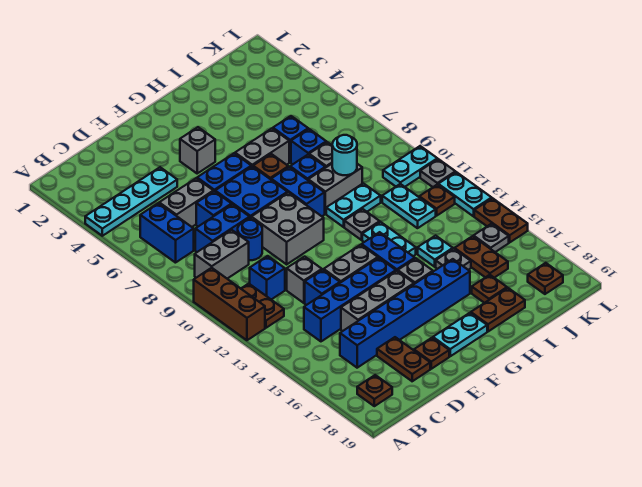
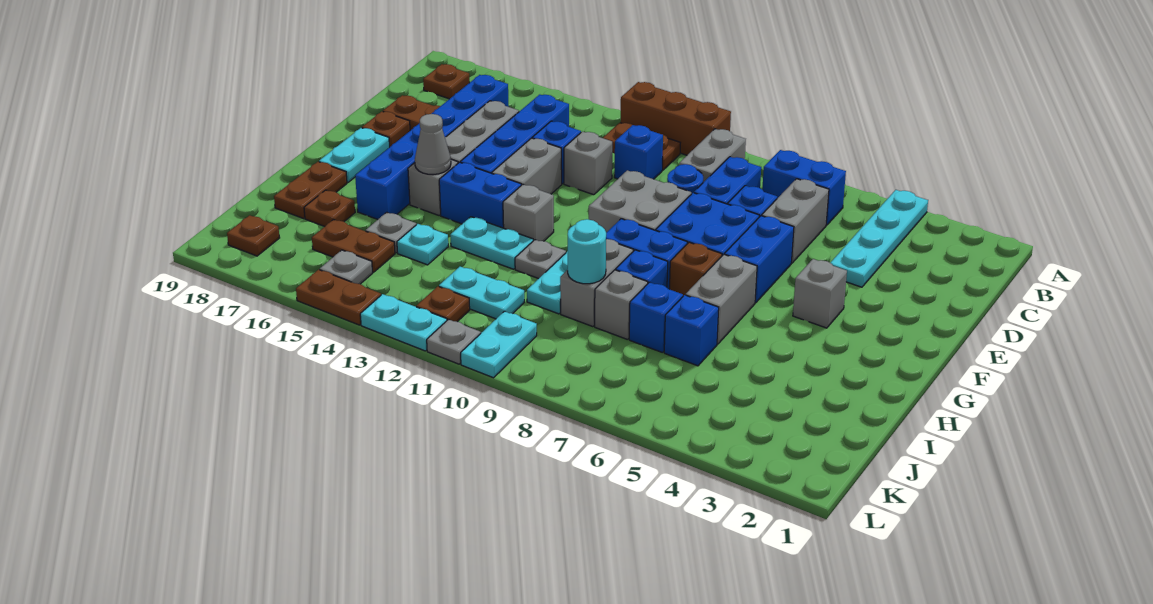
none -> grey brick G12 level 1
none -> grey cone G15 level 2

